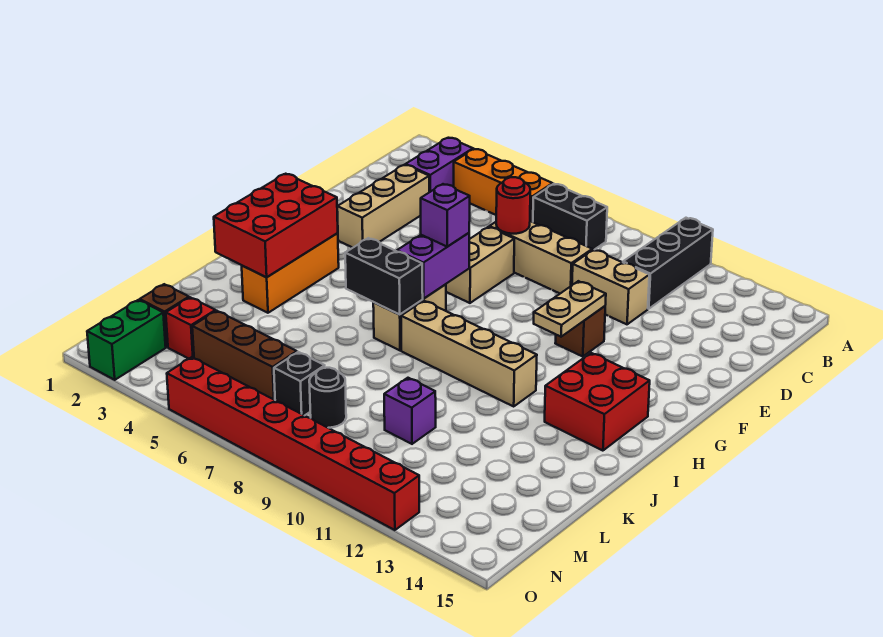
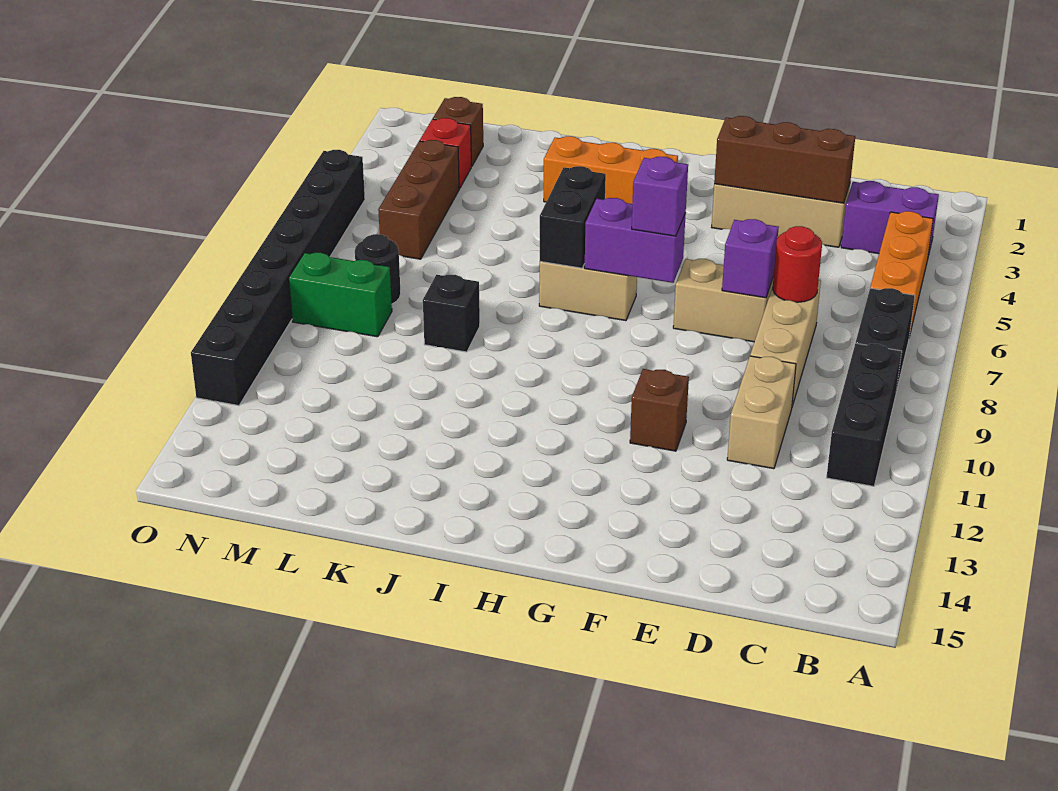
black brick A11:C11 level 1 -> black brick B9:B11 level 1
none -> brown brick D3:F3 level 2
tan plate F11:G11 level 2 -> none
red brick H2:J3 level 2 -> none
red brick H13:I14 level 1 -> none
tan brick I8:I11 level 1 -> none
purple brick L10 level 1 -> purple brick E7 level 2
black brick M7 level 1 -> black brick K9 level 1
green brick N2:O2 level 1 -> green brick M9:N9 level 1
red brick O5:O12 level 1 -> black brick O5:O12 level 1

